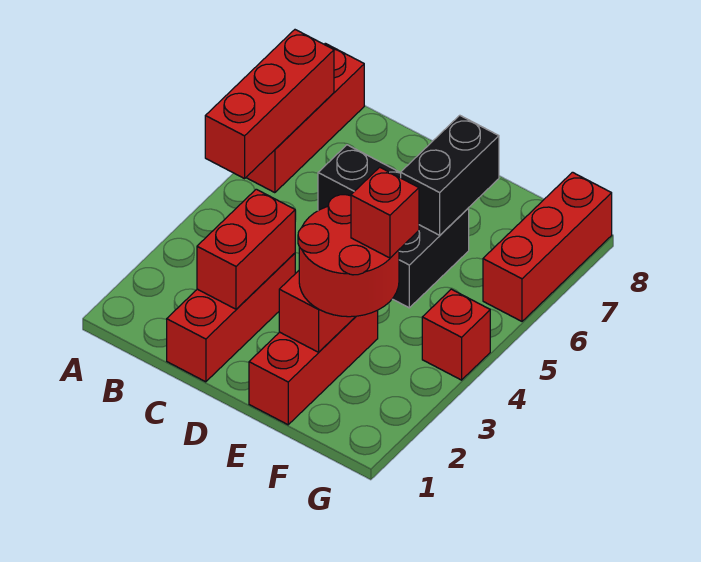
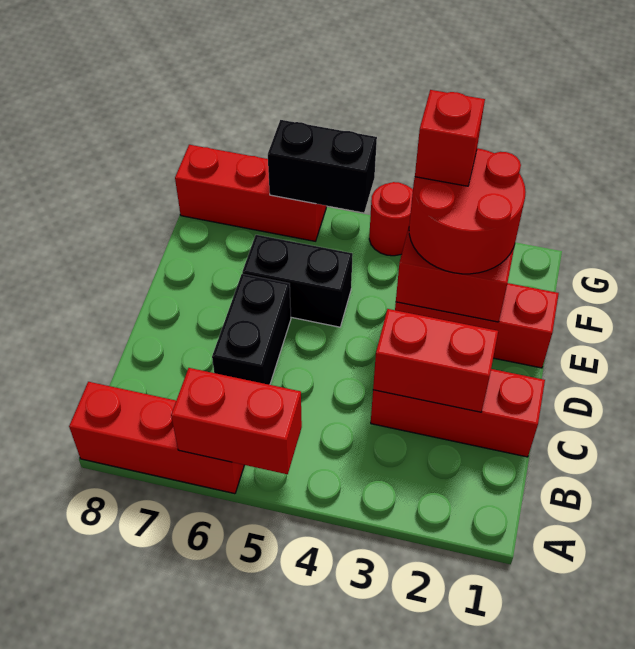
red brick A5:A7 level 2 -> red brick A5:A6 level 2
black brick E6:E7 level 2 -> black brick G5:G6 level 2
red brick G4 level 1 -> red round brick G4 level 1

